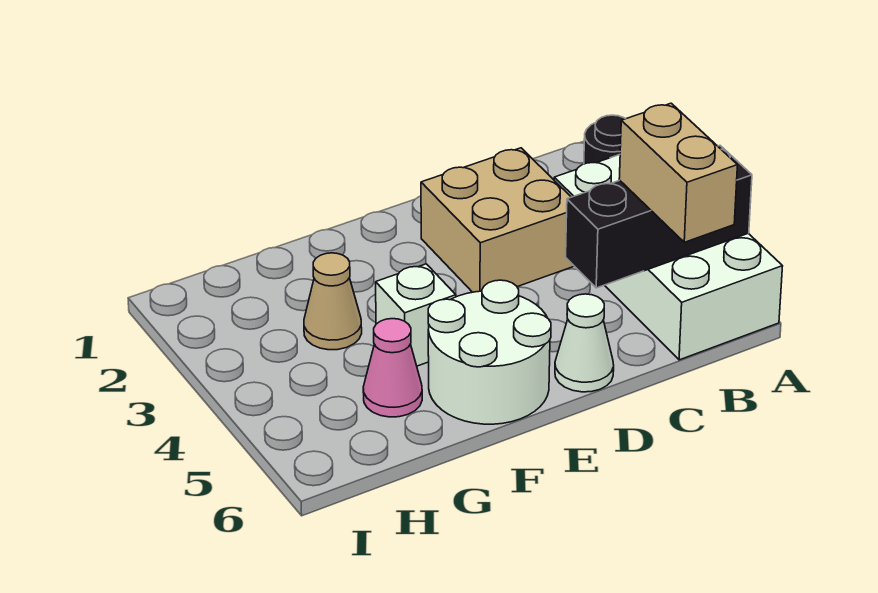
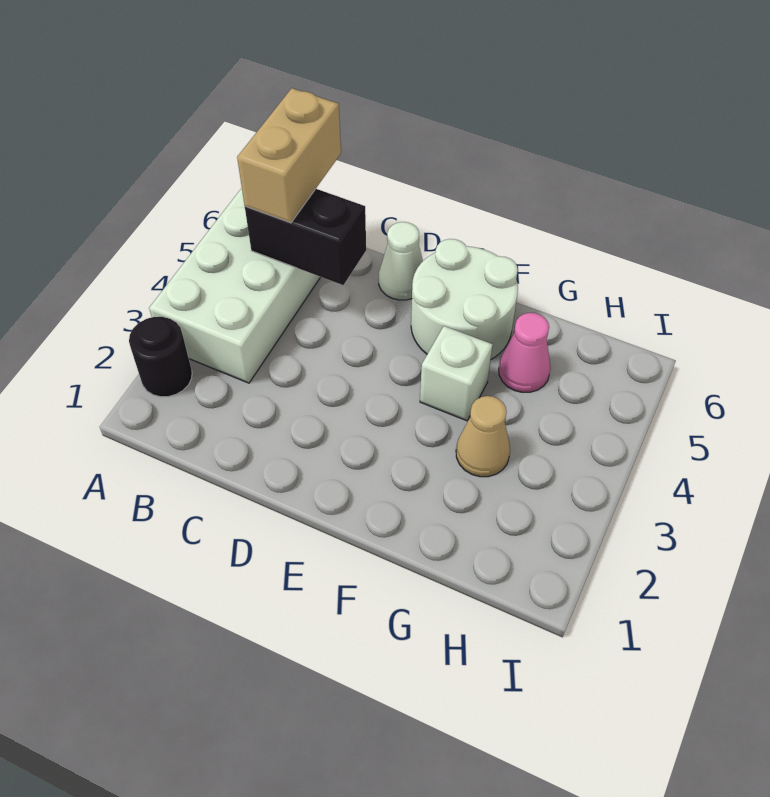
black brick A5:C5 level 2 -> black brick B5:C5 level 2
tan brick C2:D3 level 1 -> none

